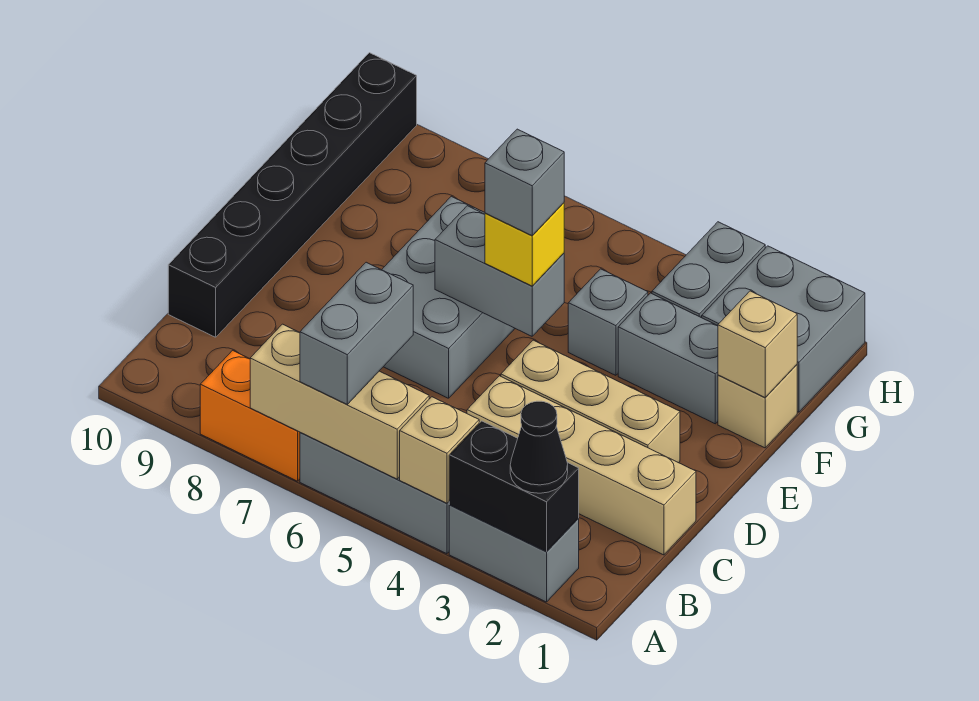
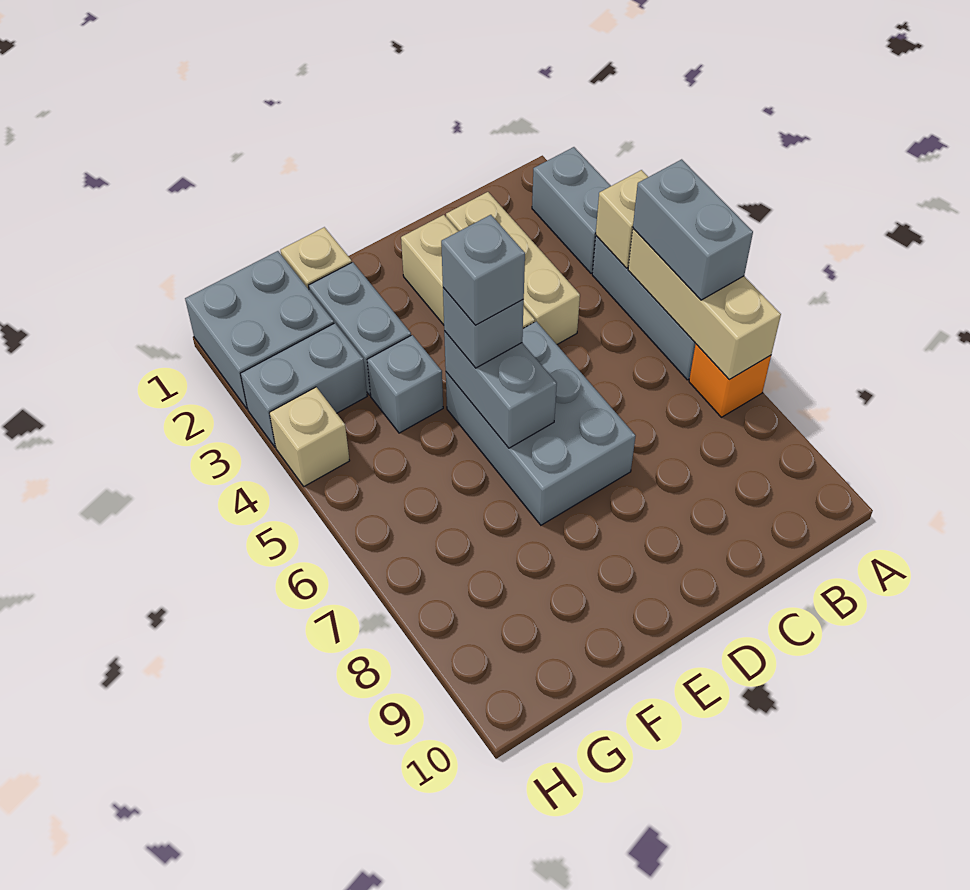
black brick A2:A3 level 2 -> none
black cone A2 level 3 -> none
grey brick A6:B6 level 3 -> grey brick A5:A6 level 3
orange brick A7:A8 level 1 -> orange brick A7 level 1
tan brick C1:C4 level 1 -> tan brick C2:C4 level 1
black brick C10:H10 level 1 -> none
grey brick D6:F7 level 1 -> grey brick D5:E7 level 1
yellow brick E5 level 3 -> grey brick E5 level 3
tan brick F1 level 2 -> tan brick H4 level 1

